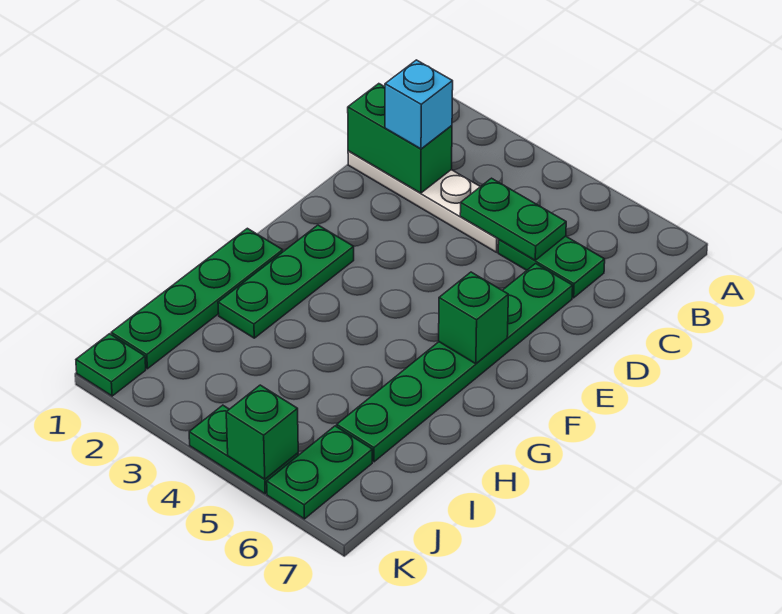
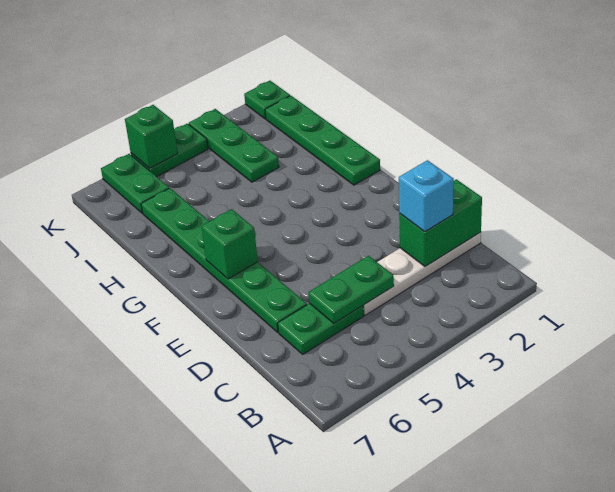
green plate F2:H2 level 1 -> green plate I3:K3 level 1

